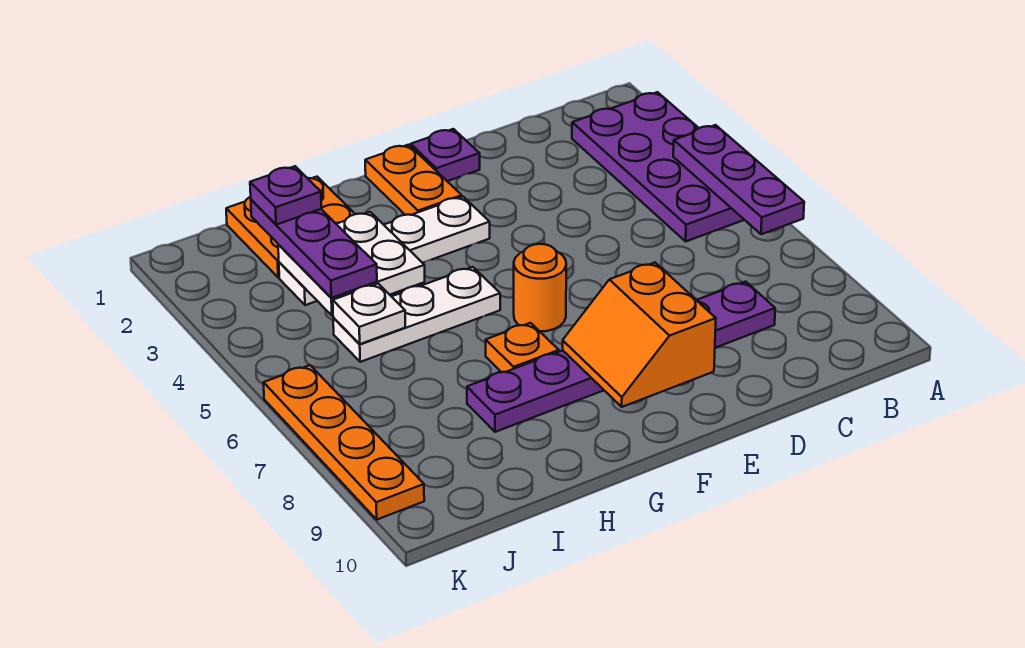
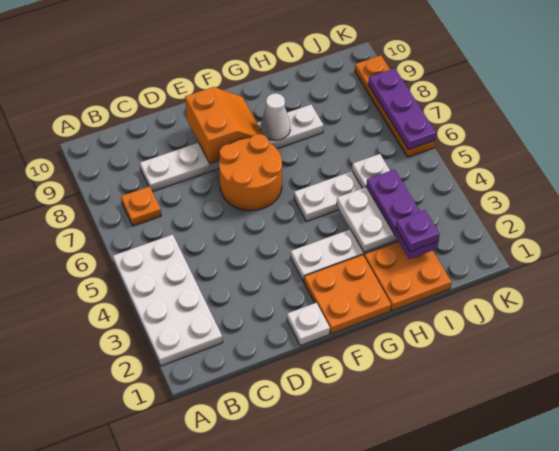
purple plate A2:B5 level 1 -> white plate A2:B5 level 1
purple plate A4:A6 level 2 -> purple plate K6:K8 level 2
purple plate C8:H8 level 1 -> white plate C8:H8 level 1
purple plate E1 level 1 -> white plate E1 level 1
orange plate F1:F2 level 1 -> orange plate F1:G2 level 1
orange round brick F6 level 1 -> orange round brick E6:F7 level 1
orange plate G7 level 1 -> orange plate B7 level 1
none -> white cone G8 level 2

